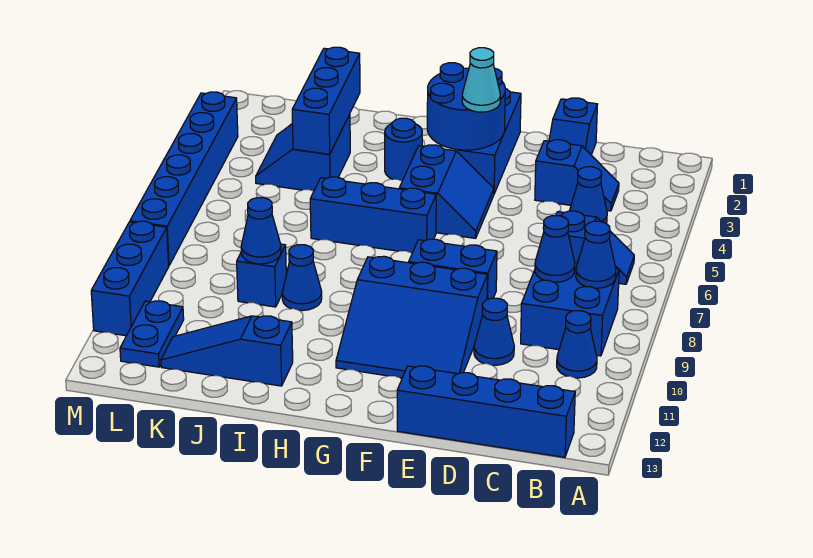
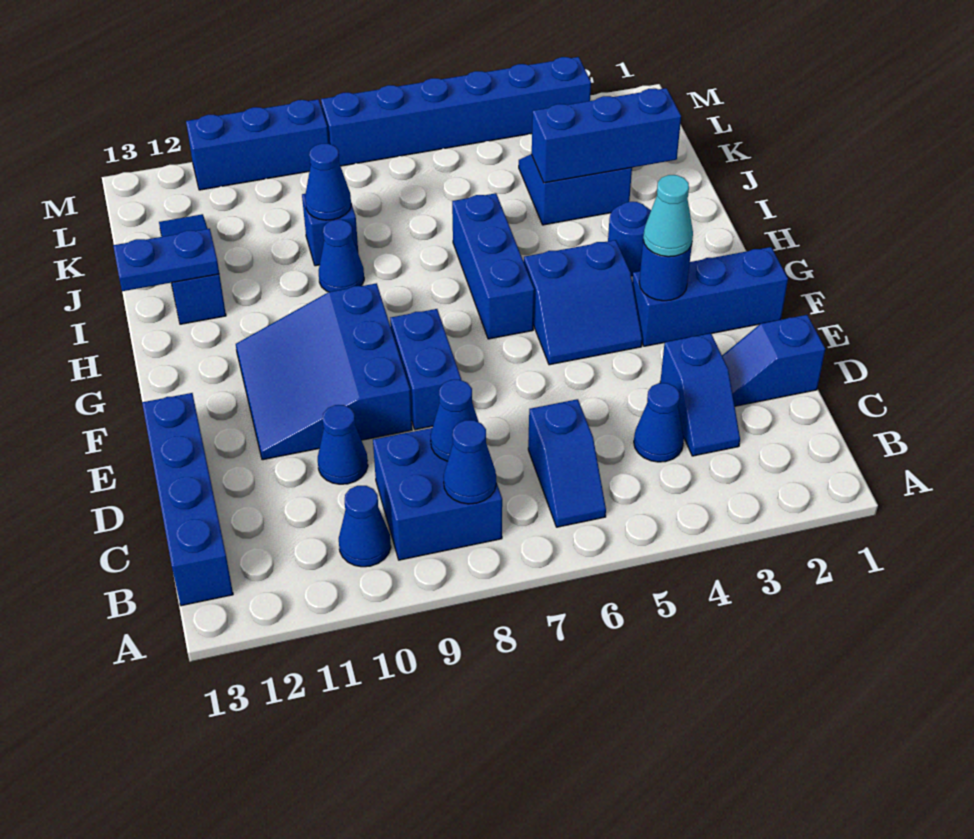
blue round brick F2:G3 level 2 -> blue round brick F3 level 2
blue plate L11:L12 level 1 -> blue plate I12:I13 level 2

